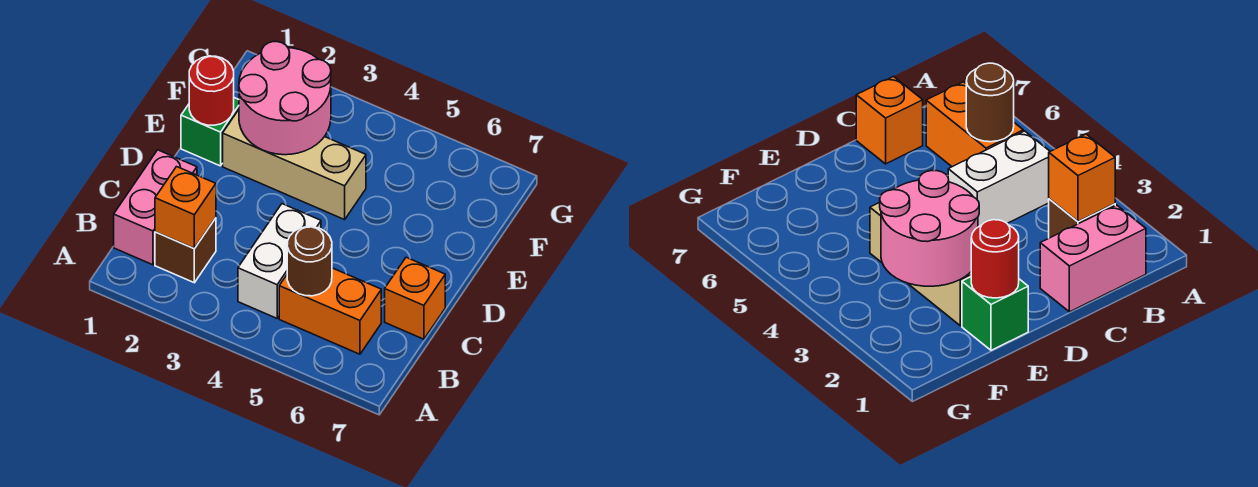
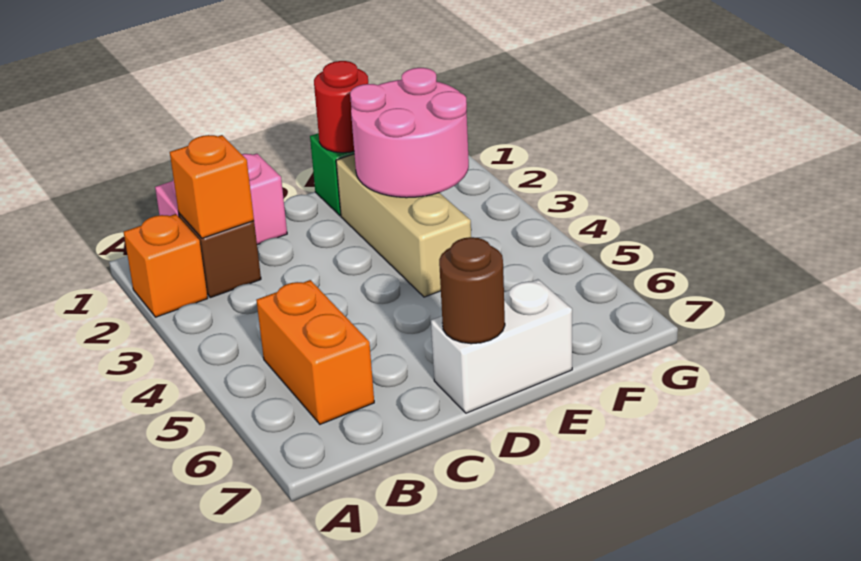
white brick B4:C4 level 1 -> white brick D7:E7 level 1
brown round brick B5 level 2 -> brown round brick D7 level 2
orange brick C7 level 1 -> orange brick A2 level 1

